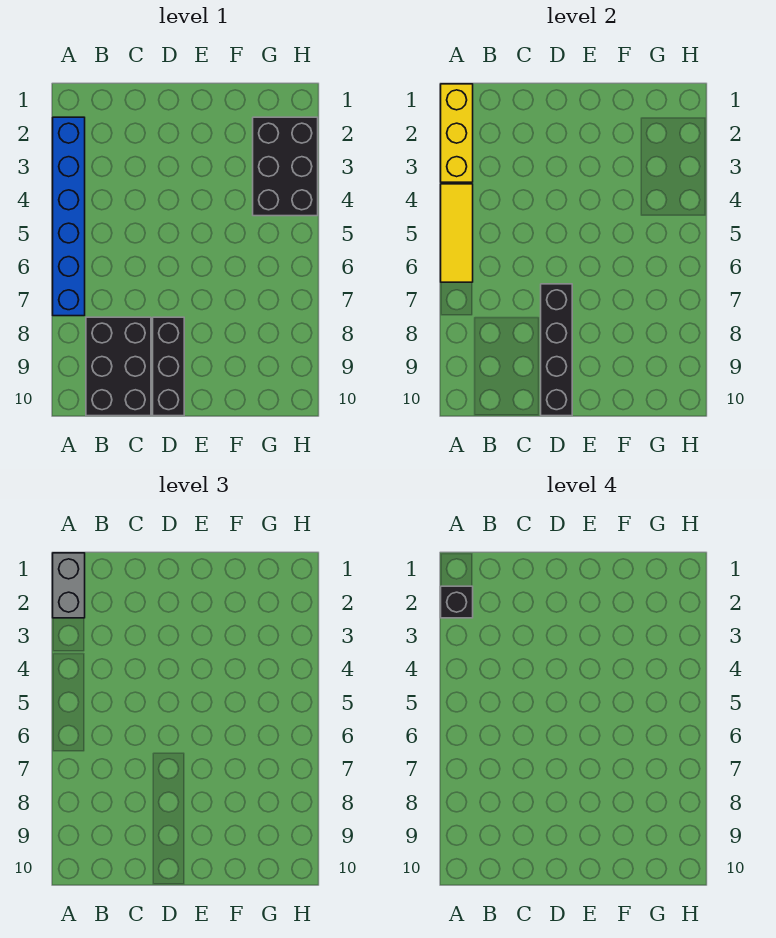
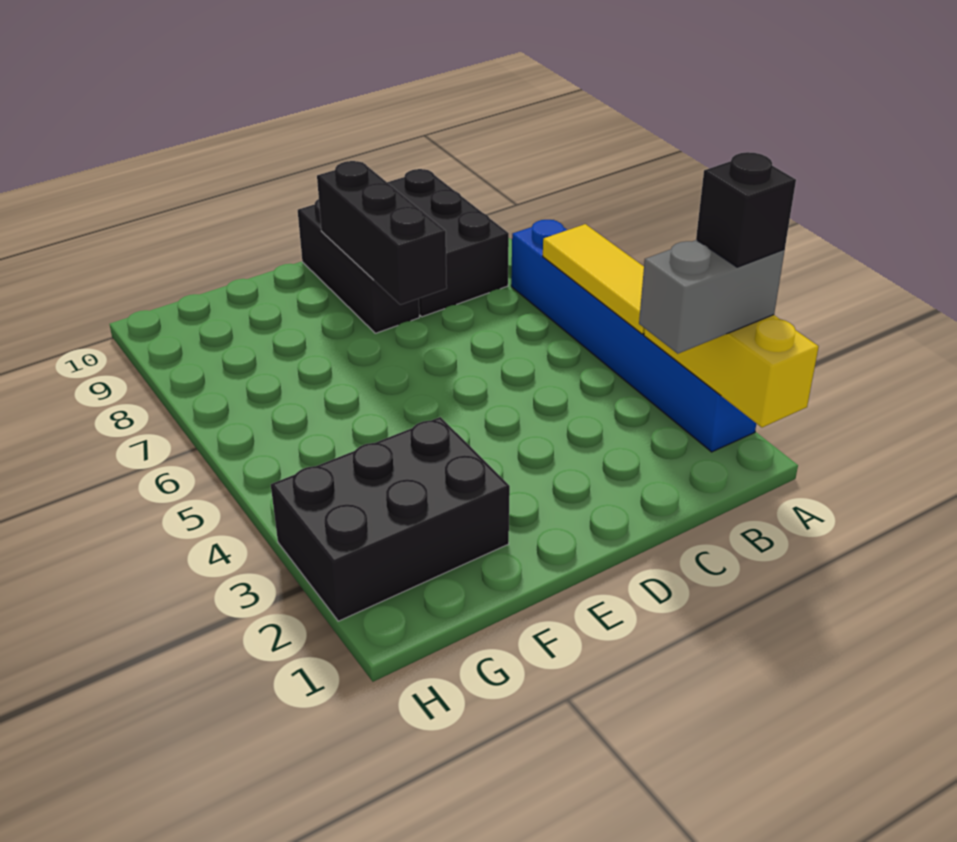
grey brick A1:A2 level 3 -> grey brick A2:B2 level 3
black brick D7:D10 level 2 -> black brick D7:D9 level 2
black brick G2:H4 level 1 -> black brick F2:H3 level 1

